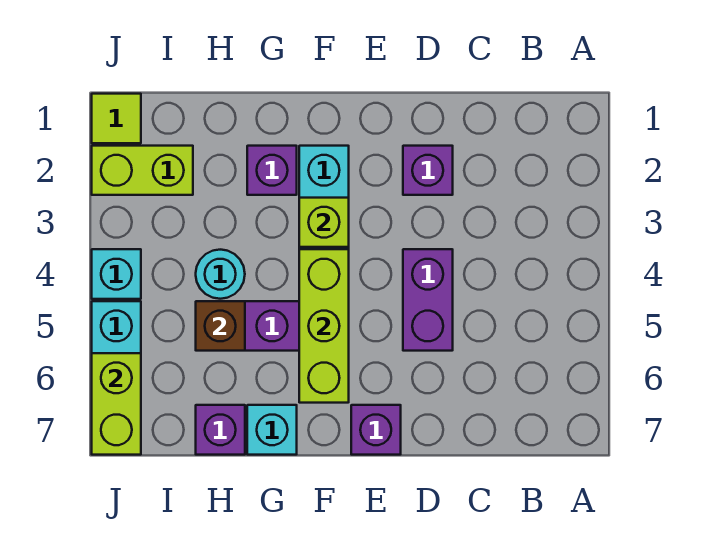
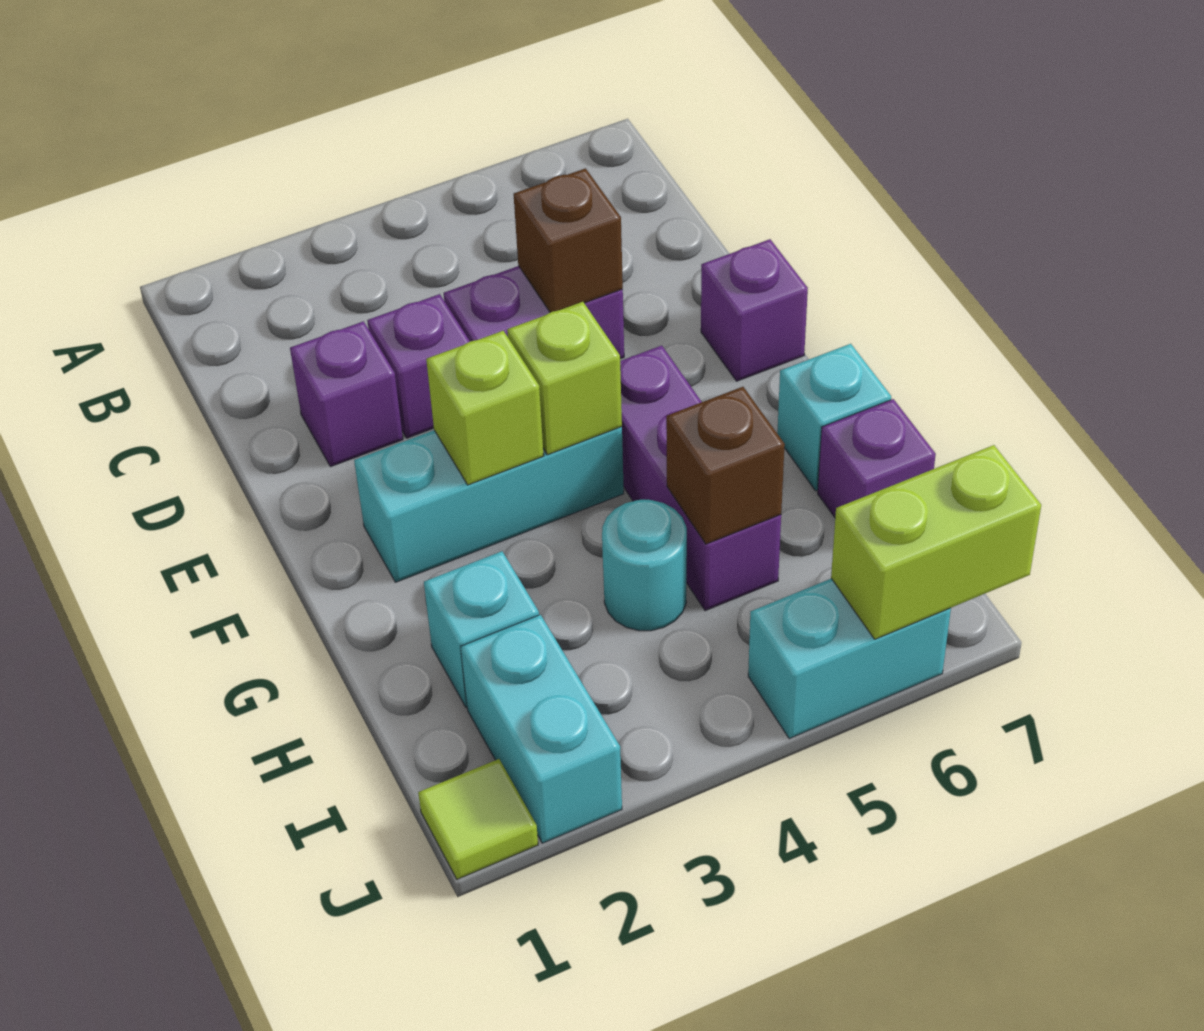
none -> brown brick D5 level 2
lime brick F4:F6 level 2 -> lime brick F4 level 2
purple brick G2 level 1 -> purple brick D3 level 1
lime brick I2:J2 level 1 -> cyan brick I2:J2 level 1
cyan brick J4 level 1 -> cyan brick H2 level 1

